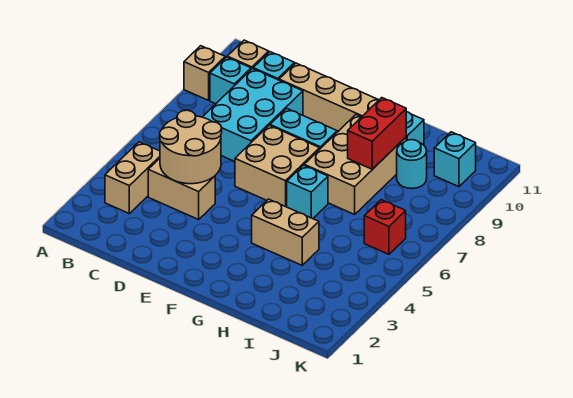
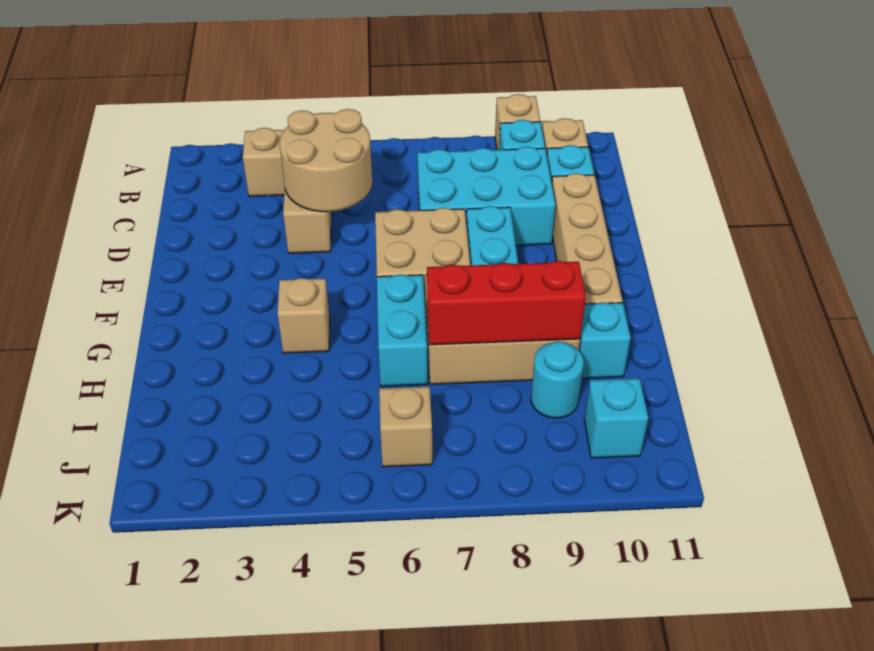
tan brick G4:H4 level 1 -> tan brick G4 level 1
cyan brick G6 level 1 -> cyan brick G6:H6 level 1
red brick H8:H9 level 2 -> red brick H7:H9 level 2
red brick J6 level 1 -> tan brick J6 level 1

